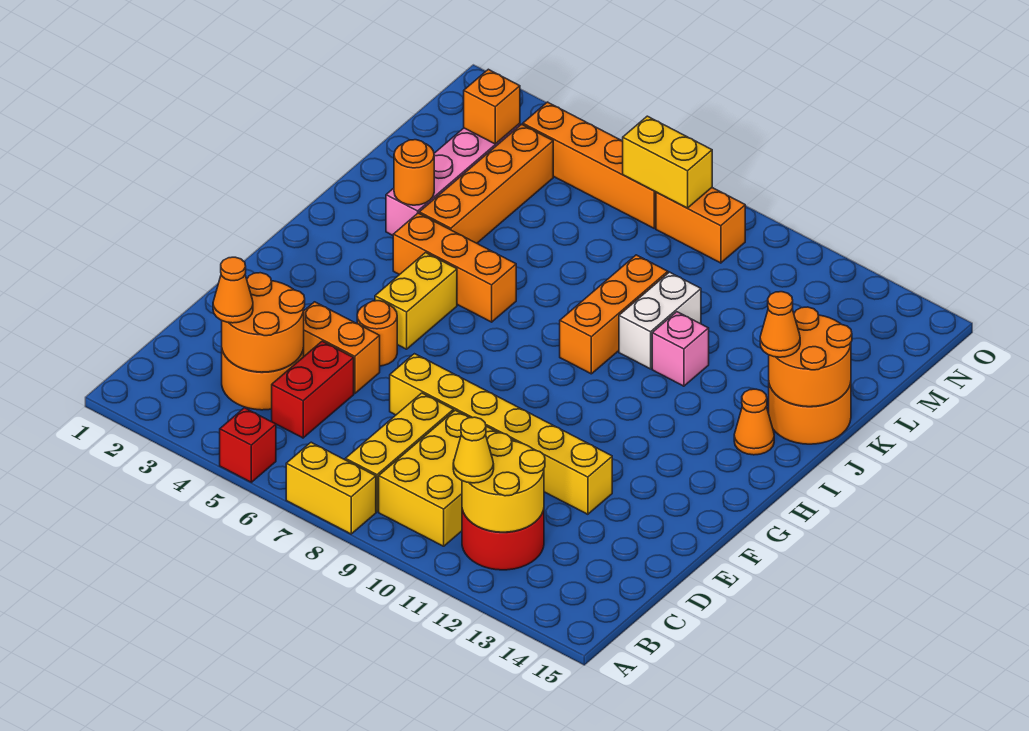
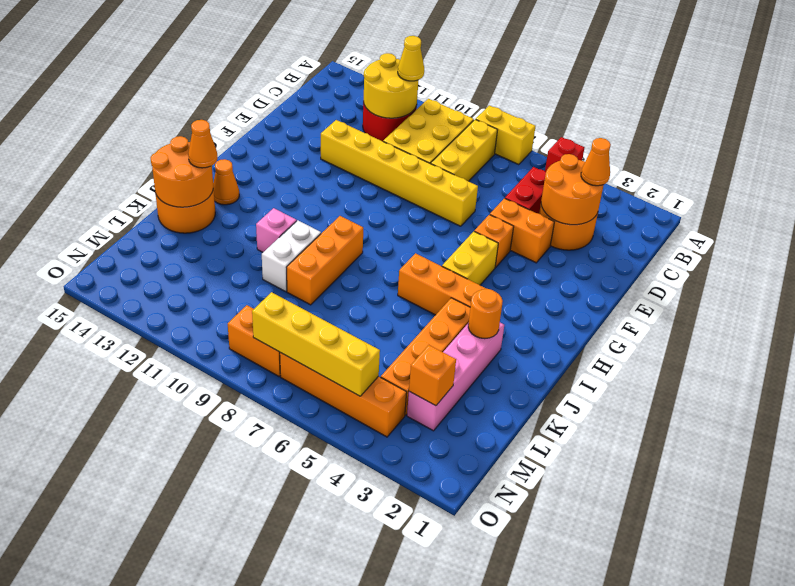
orange round brick F5 level 1 -> orange brick F5 level 1
yellow brick N7:N8 level 2 -> yellow brick N5:N8 level 2

